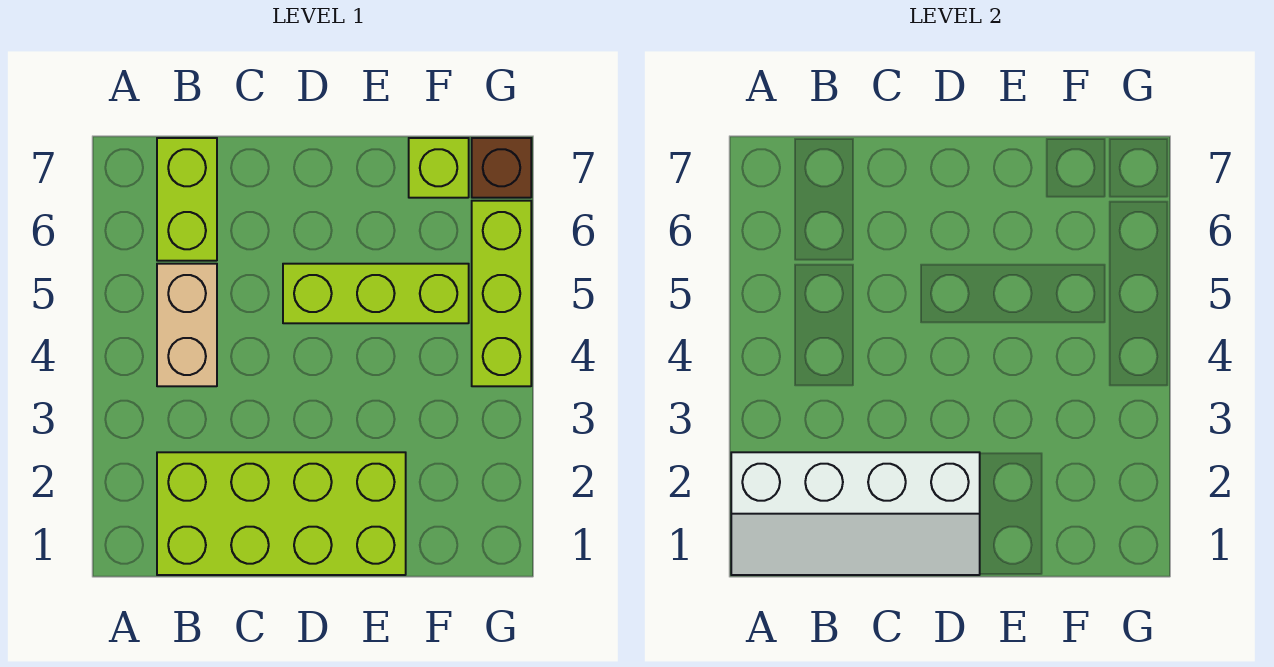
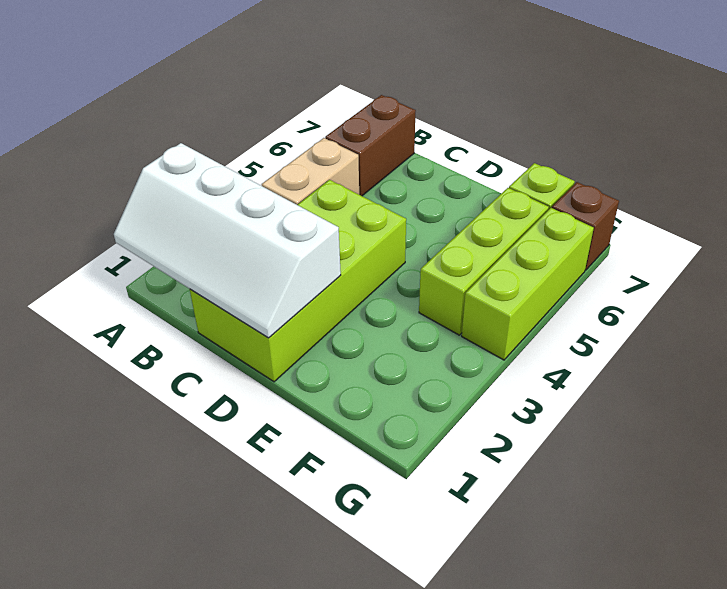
lime brick B1:E2 level 1 -> lime brick C1:D4 level 1
lime brick B6:B7 level 1 -> brown brick B6:B7 level 1
lime brick D5:F5 level 1 -> lime brick F4:F6 level 1

